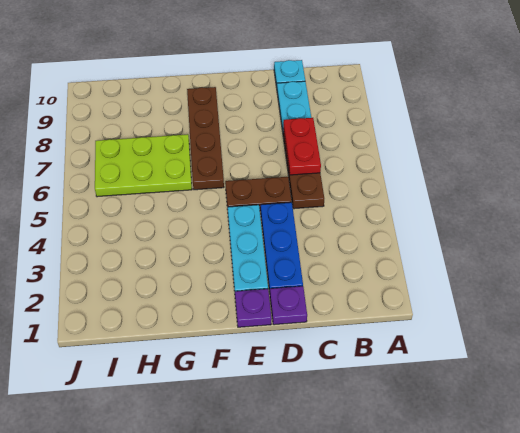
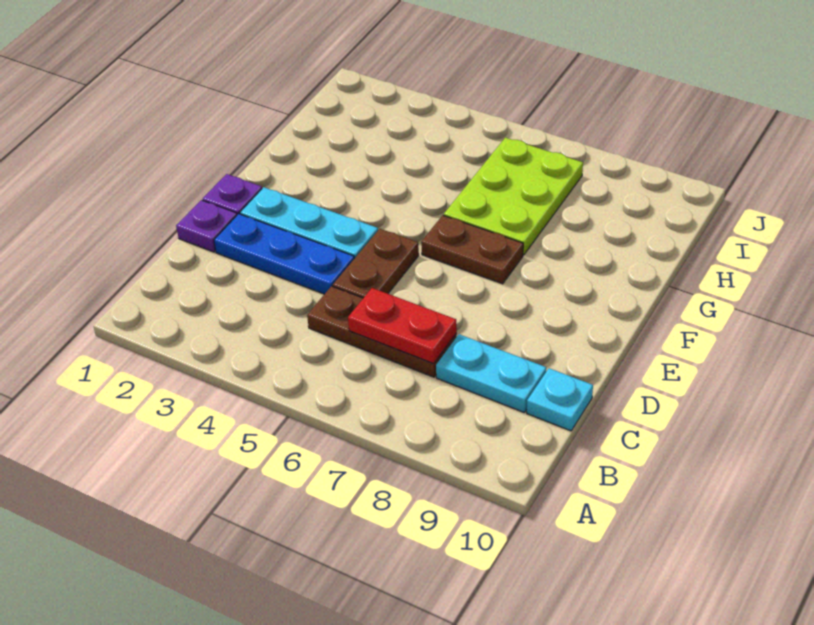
brown plate F6:F9 level 1 -> brown plate F6:F7 level 1

